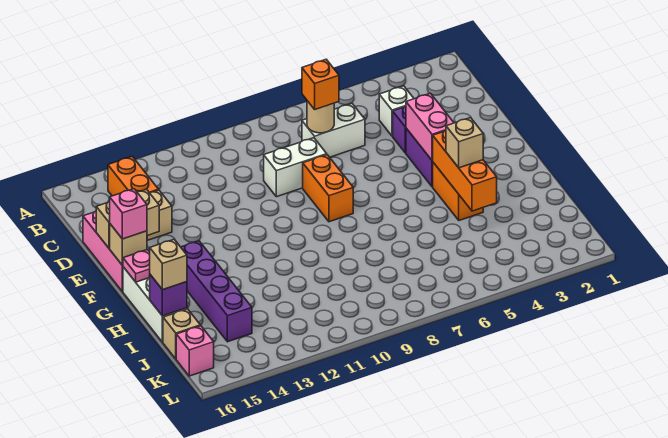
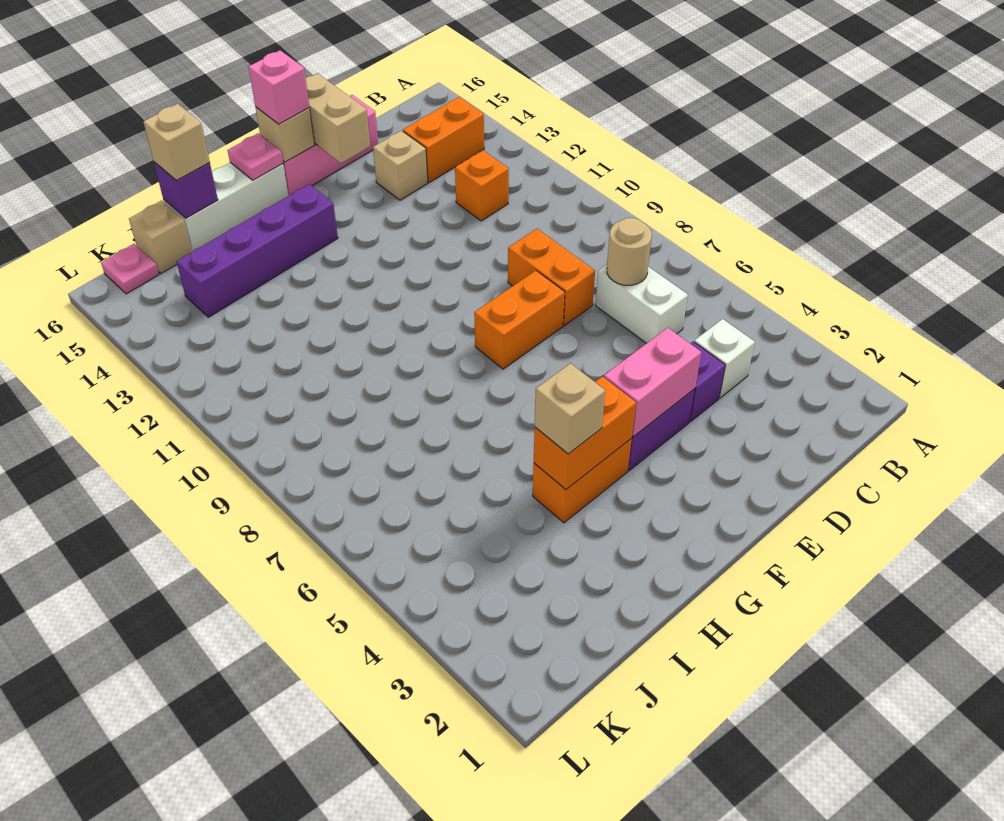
orange brick C7 level 3 -> orange brick C12 level 1
white brick D8:D9 level 1 -> orange brick D8:D9 level 1
orange brick G4:I4 level 2 -> orange brick G4:H4 level 2
pink brick K16 level 1 -> pink plate K16 level 1

